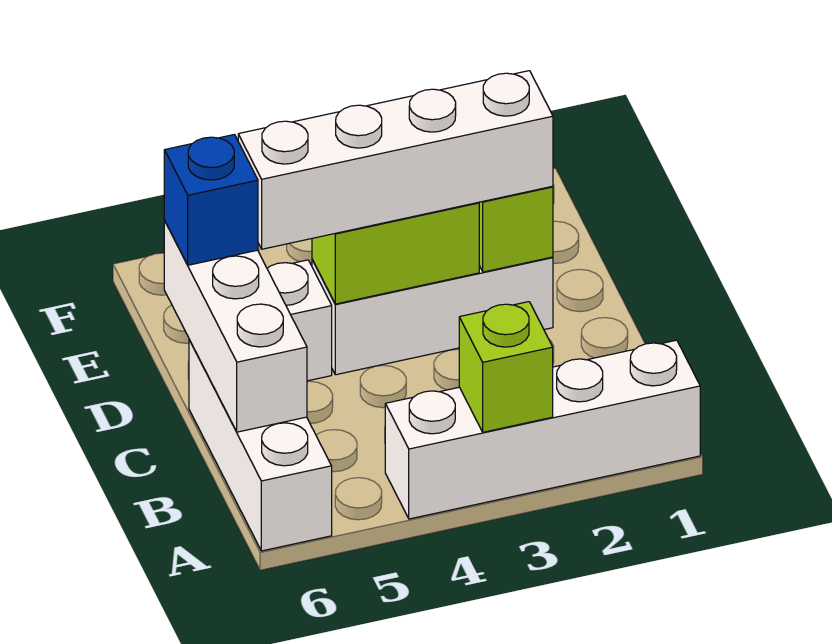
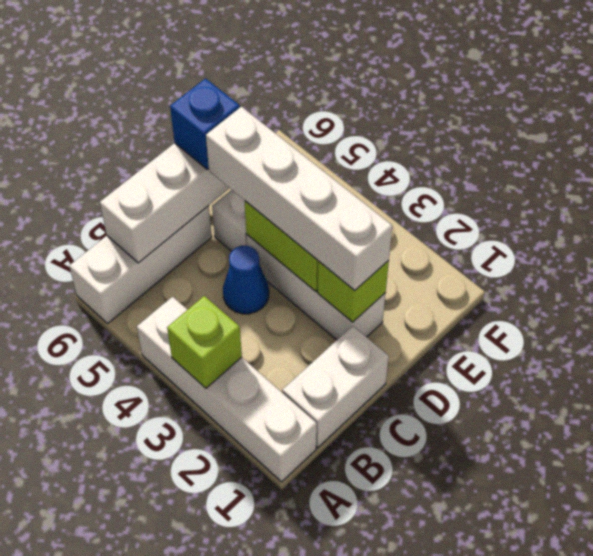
none -> white brick B1:C1 level 1
none -> blue cone C4 level 1

